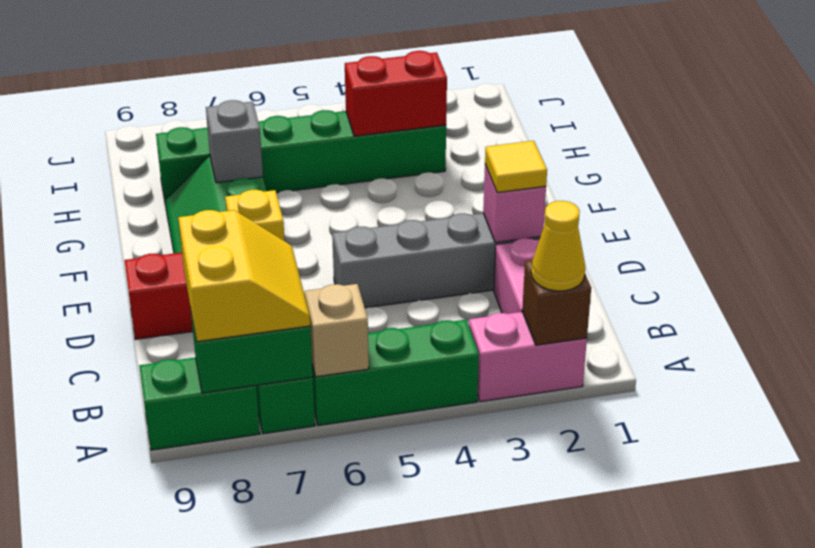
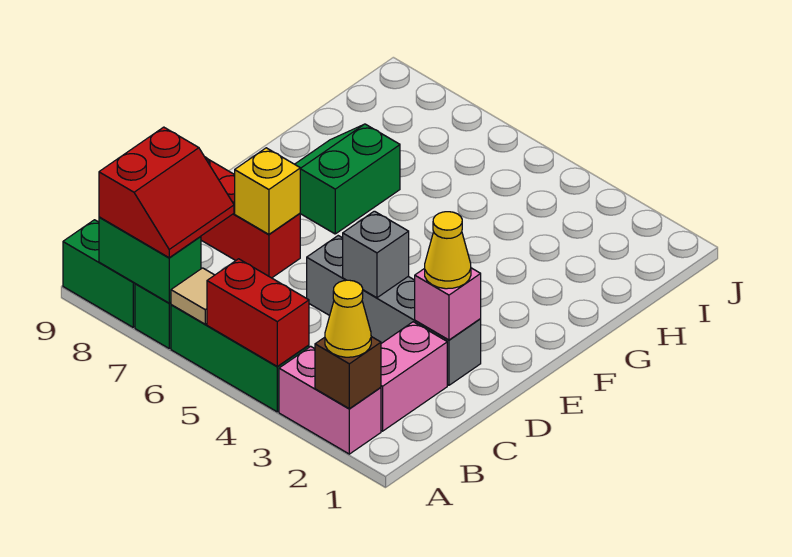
tan brick A6 level 2 -> tan tile A6 level 2
yellow slope A7:B8 level 3 top 8 -> red slope A7:B8 level 3 top 8
yellow tile D2 level 3 -> yellow cone D2 level 3
grey brick G7 level 2 -> grey brick D4 level 2
green brick H3:H8 level 1 -> none
red brick H3:H4 level 2 -> red brick A4:A5 level 2

